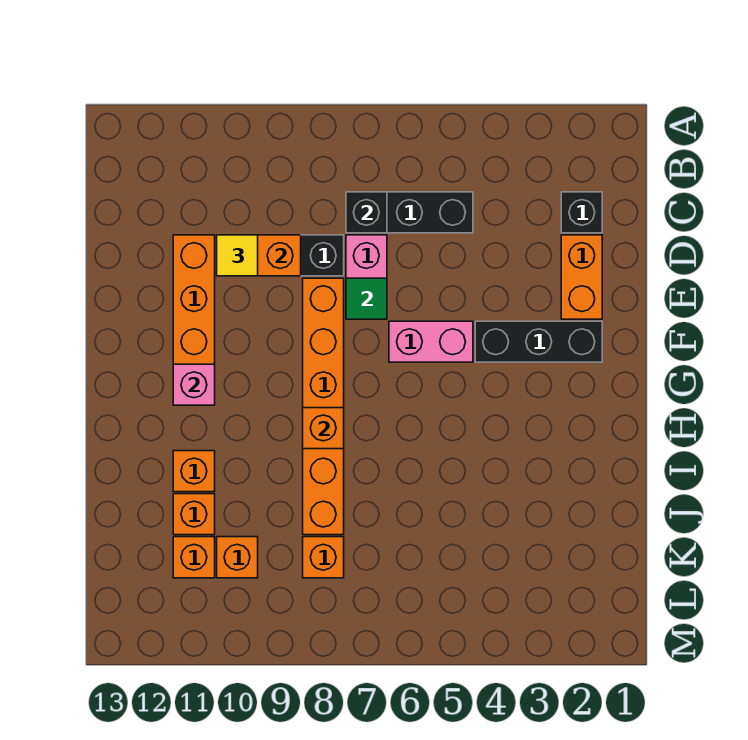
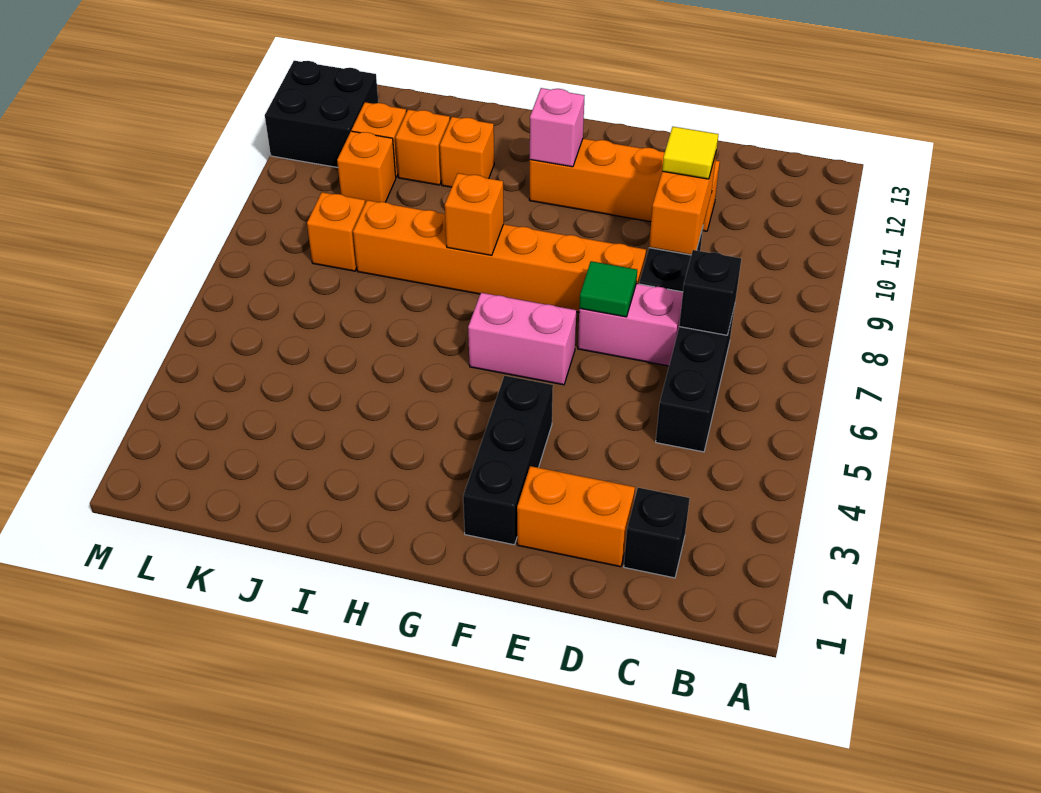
pink brick F5:F6 level 1 -> pink brick F6:G6 level 1
none -> black brick L11:M12 level 1

